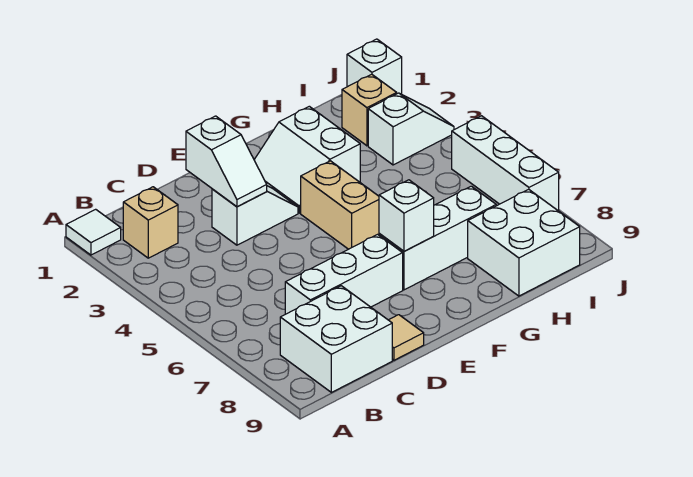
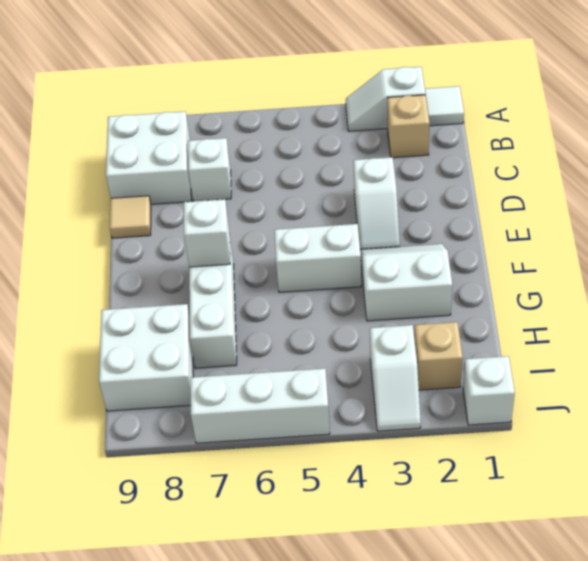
white brick C7:E7 level 1 -> white brick C7 level 1
white slope D2:D3 level 2 top 2 -> white slope A2:A3 level 1 top 2
tan brick F4:F5 level 1 -> white brick F4:F5 level 1

